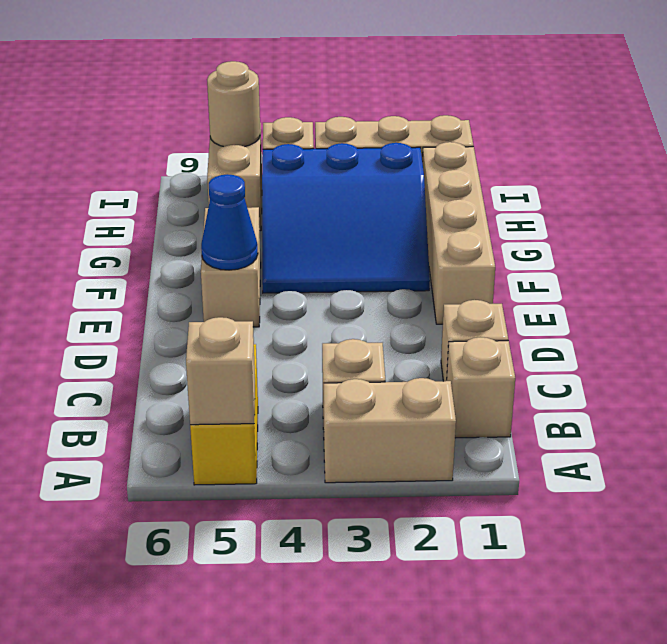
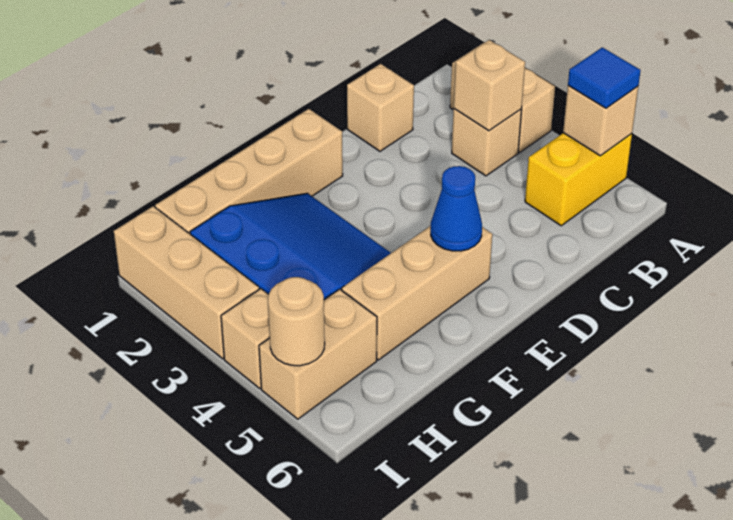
none -> blue tile A5 level 3
tan brick B1 level 1 -> tan brick B3 level 2
tan brick E5:F5 level 1 -> tan brick E5:G5 level 1

